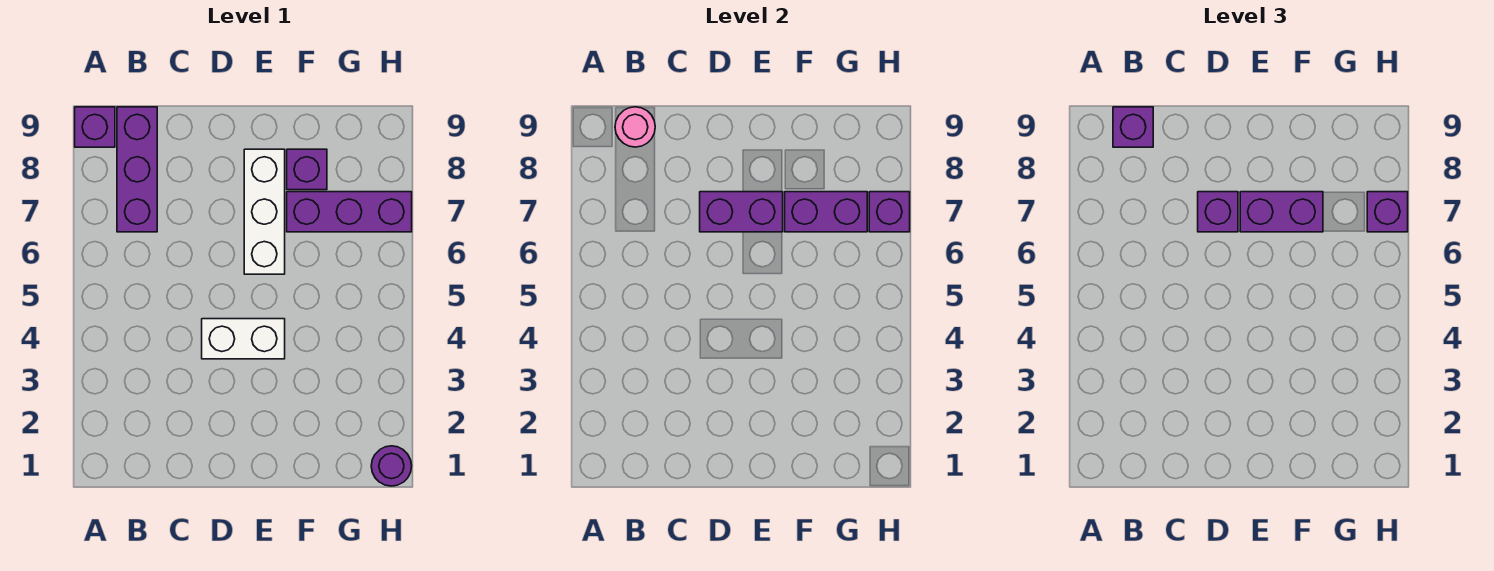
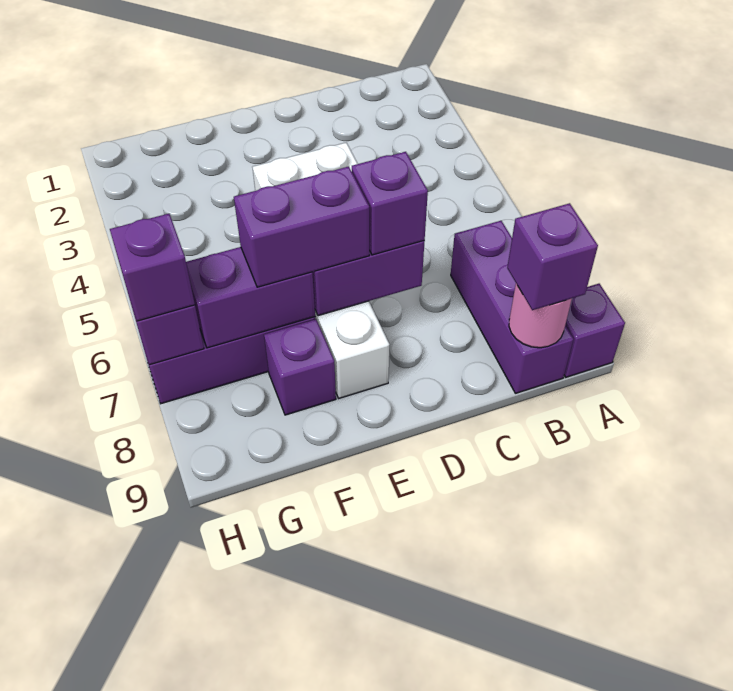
purple round brick H1 level 1 -> none

